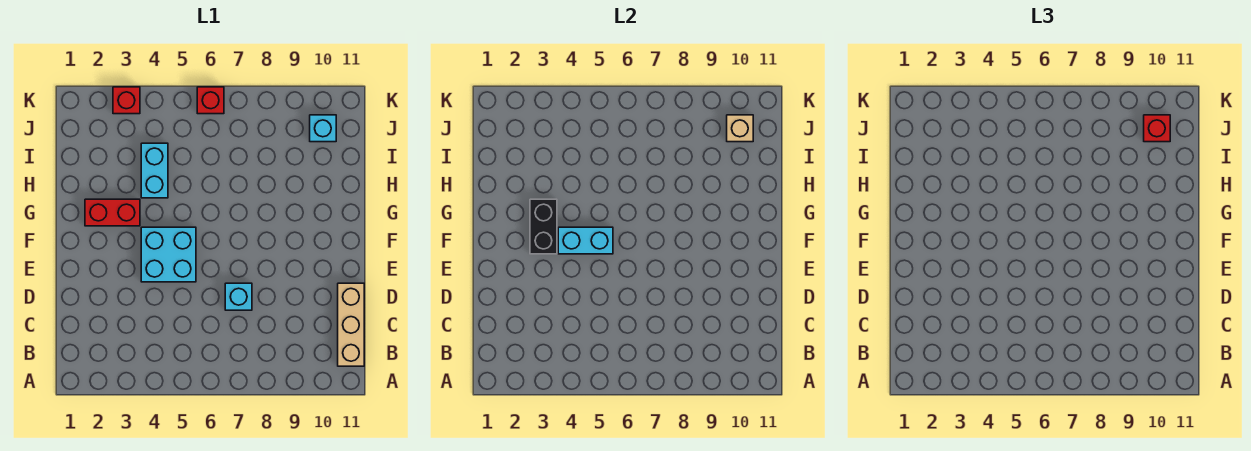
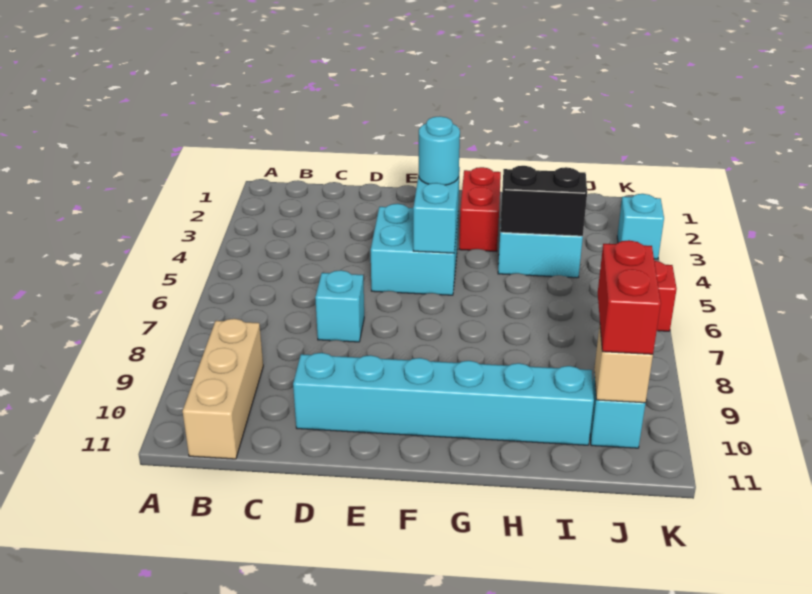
tan brick B11:D11 level 1 -> tan brick B9:B11 level 1
none -> cyan brick D10:I10 level 1
black brick F3:G3 level 2 -> black brick H4:I4 level 2
none -> cyan round brick F4 level 3
red brick J10 level 3 -> red brick J9:J10 level 3
red brick K3 level 1 -> cyan brick K3 level 1

